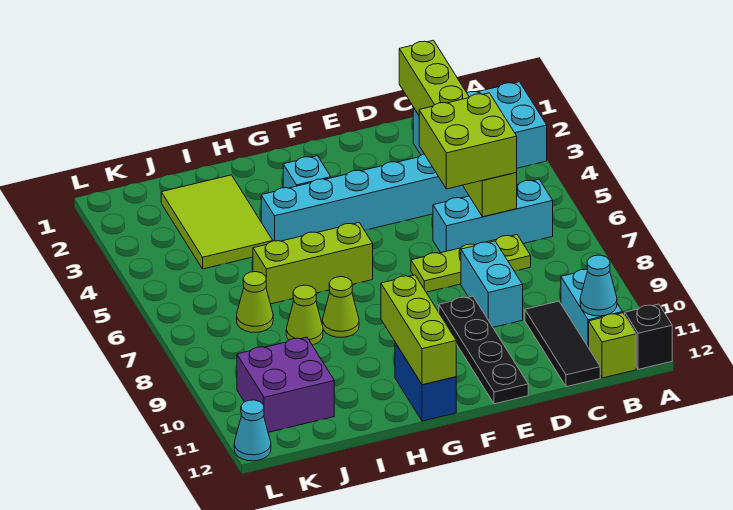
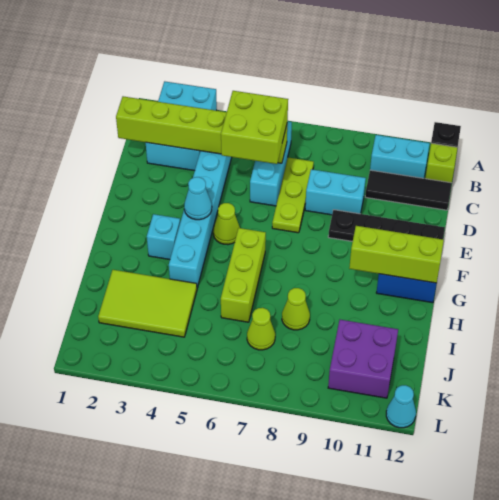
cyan cone B11 level 2 -> cyan cone F4 level 2
lime cone H8 level 1 -> lime cone F5 level 1

